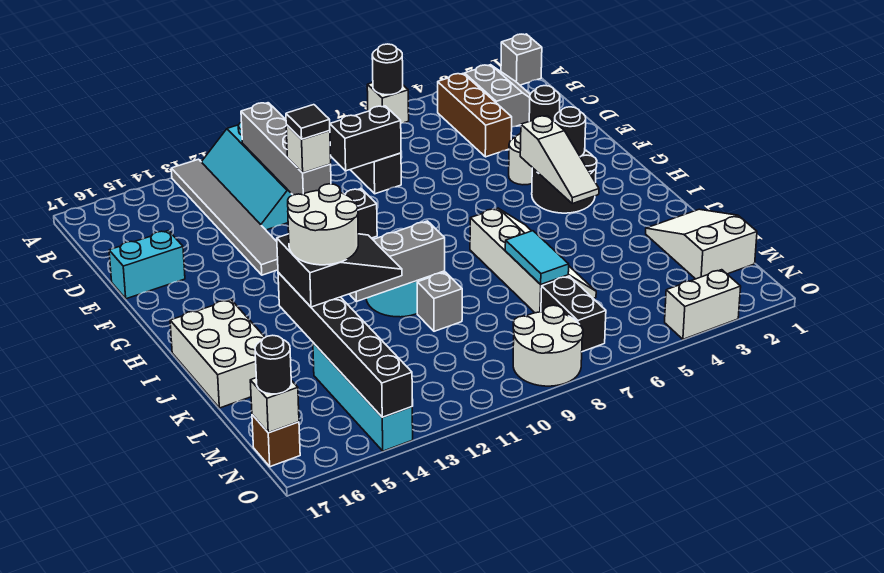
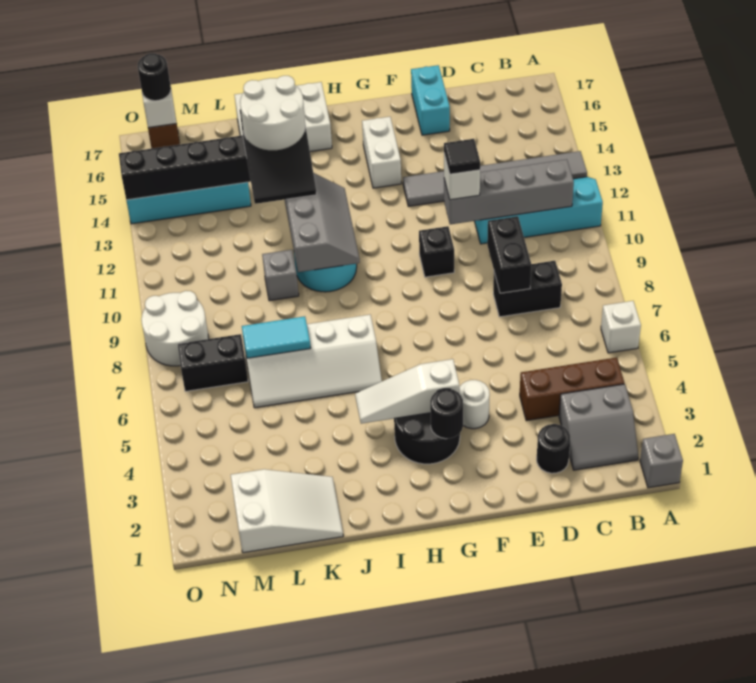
black round brick A6 level 2 -> none
white brick O3:O4 level 1 -> white brick G14:G15 level 1

